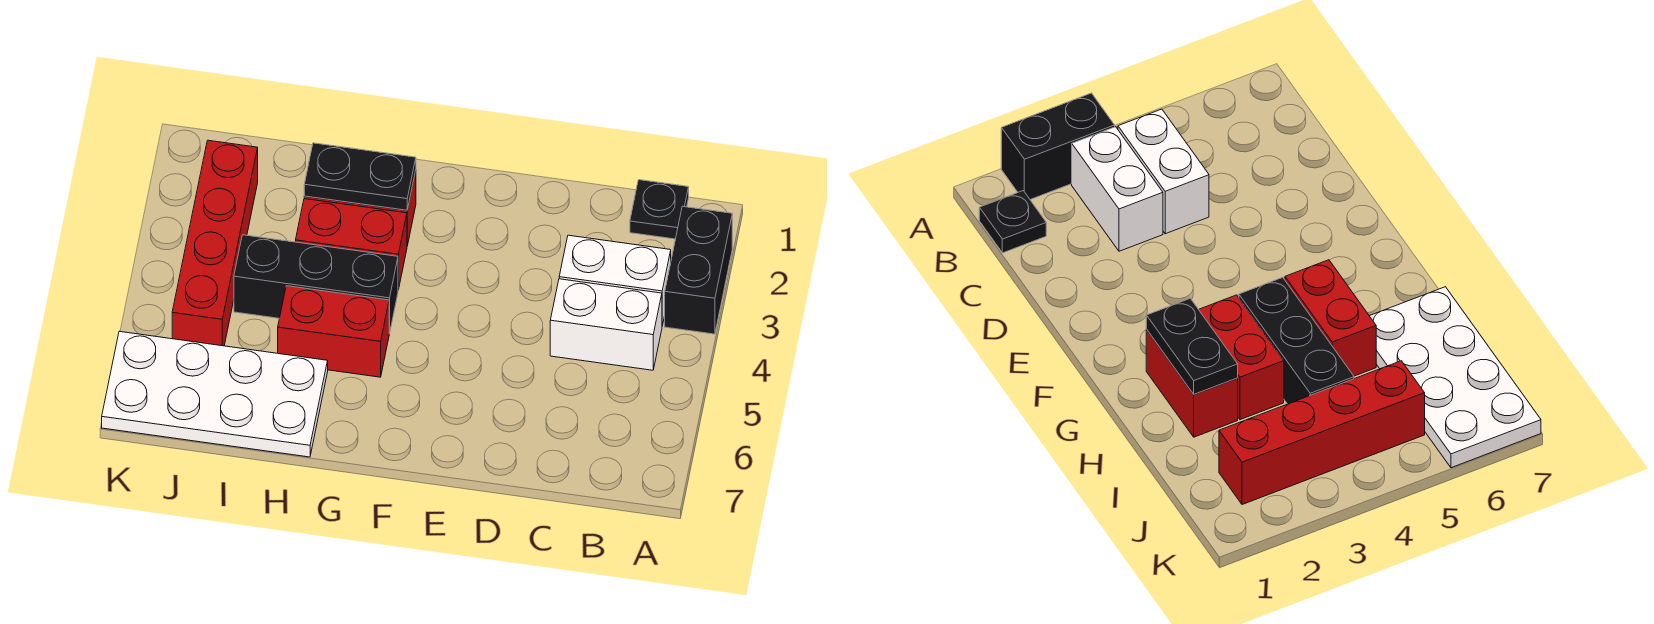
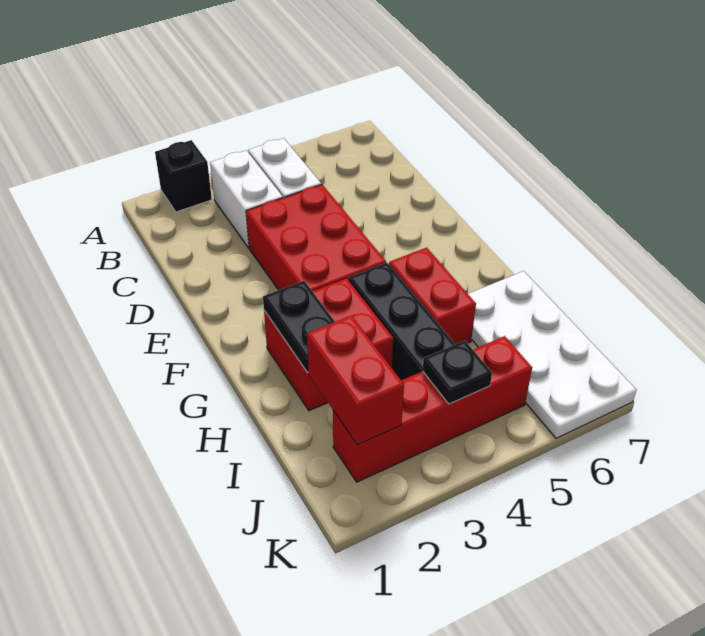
black brick A2:A3 level 1 -> black brick A2 level 1
black plate B1 level 1 -> black plate J4 level 2
none -> red brick D3:F4 level 1
none -> red brick I2:J2 level 2

